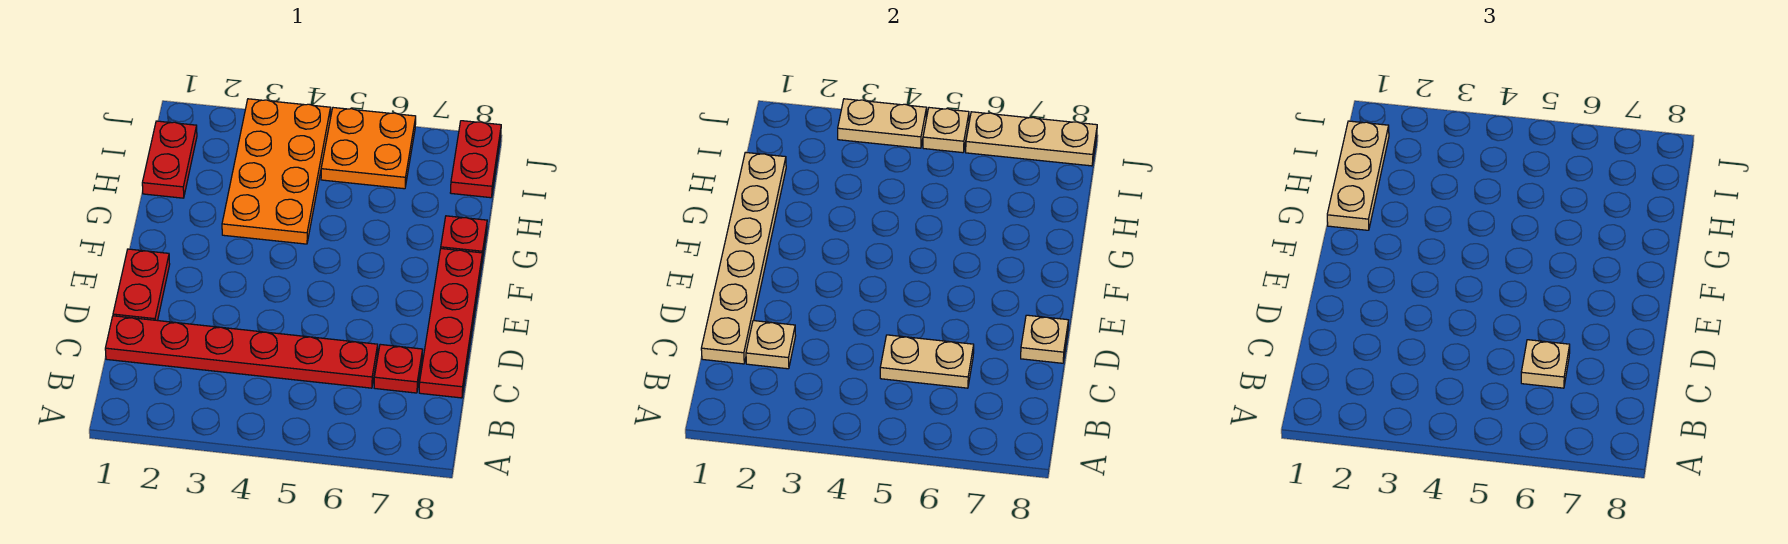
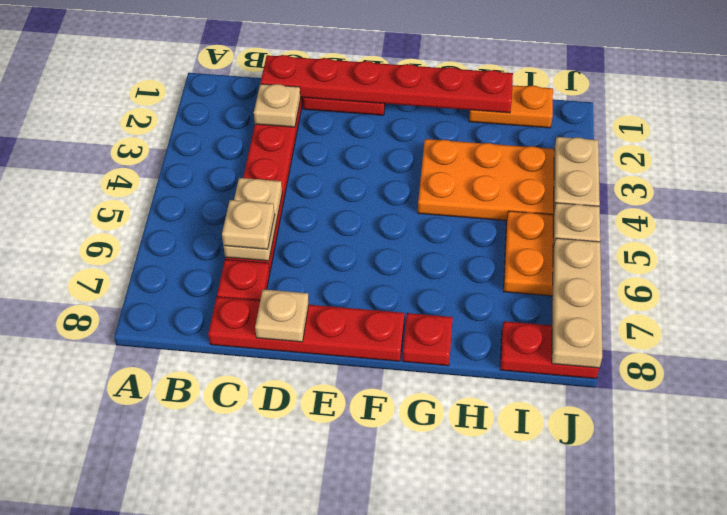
tan plate C1:H1 level 2 -> red plate C1:H1 level 2
tan plate G1:I1 level 3 -> none
red plate H1:I1 level 1 -> orange plate H1:I1 level 1

